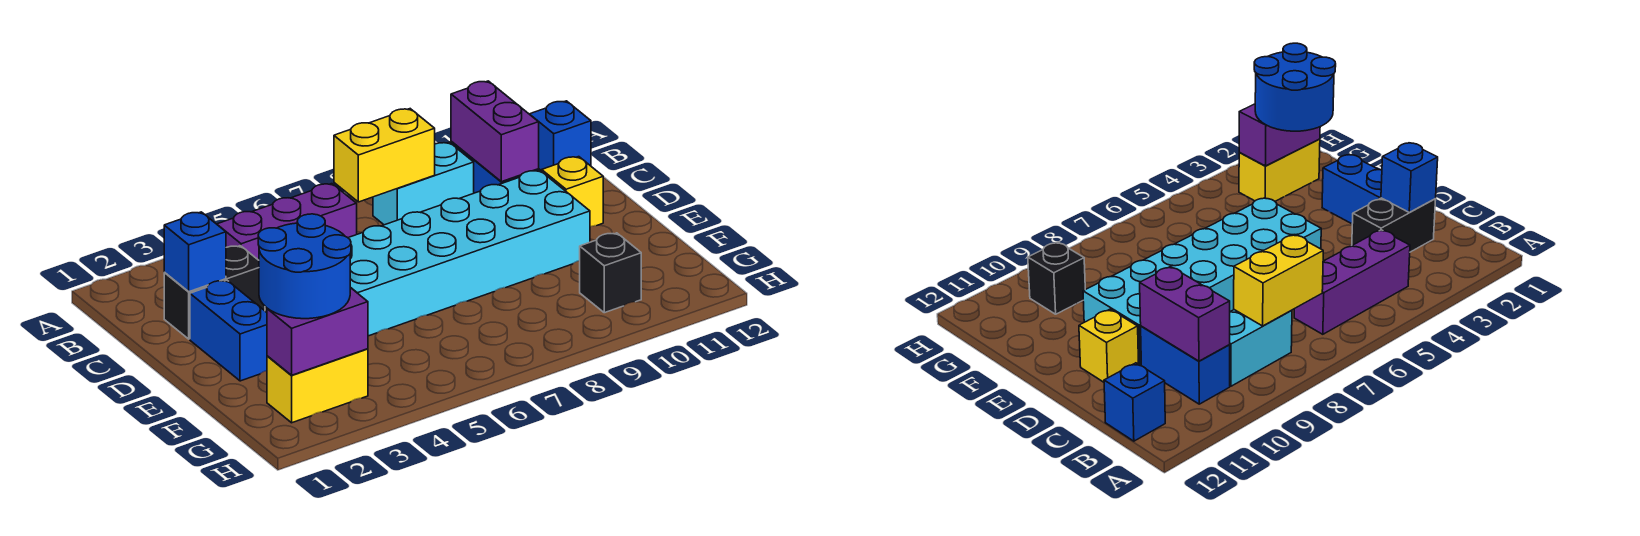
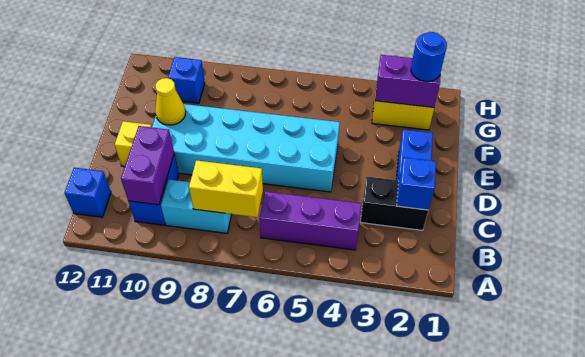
none -> yellow cone E10 level 2
blue round brick F2:G3 level 3 -> blue round brick G2 level 3
black brick G10 level 1 -> blue brick G10 level 1

